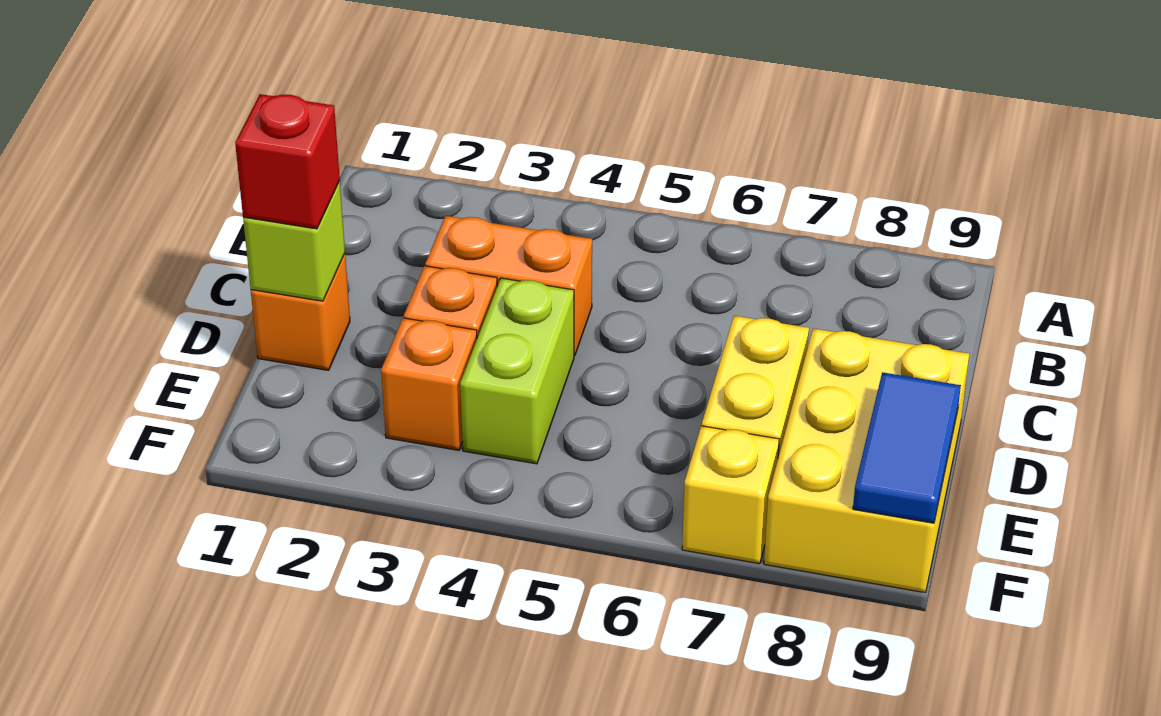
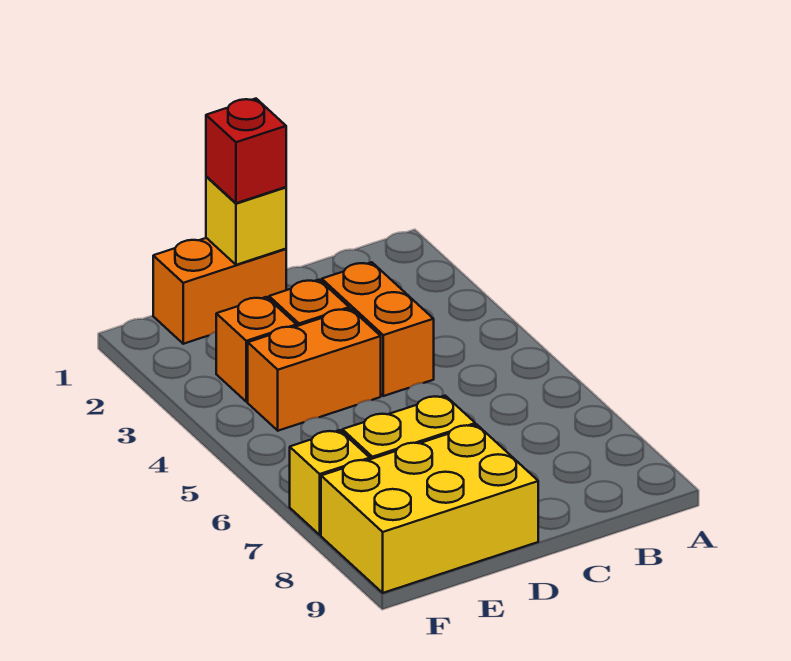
orange brick D1 level 1 -> orange brick D1:E1 level 1
lime brick D1 level 2 -> yellow brick D1 level 2
lime brick D4:E4 level 1 -> orange brick D4:E4 level 1
blue tile E9:F9 level 2 -> none

